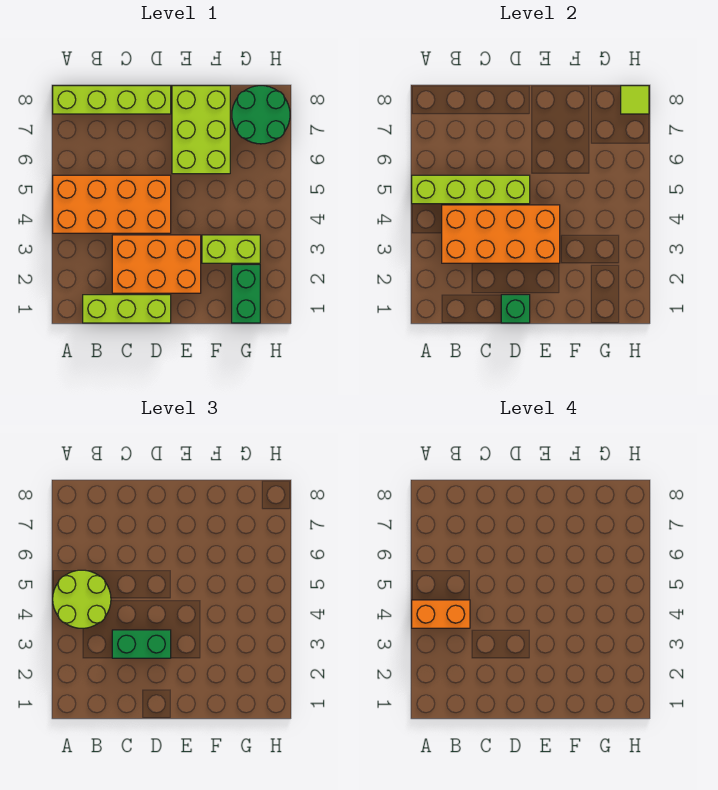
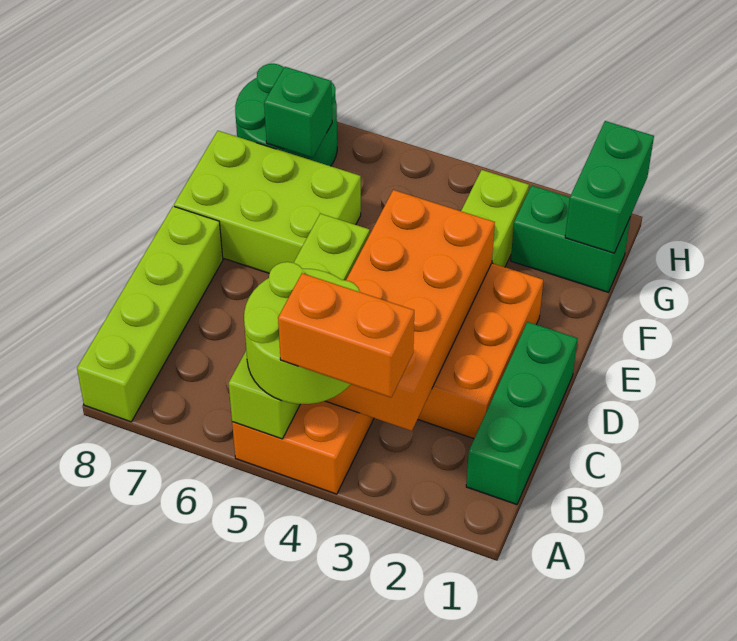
orange brick A4:B4 level 4 -> orange brick A3:A4 level 4
lime brick B1:D1 level 1 -> green brick B1:D1 level 1
green brick C3:D3 level 3 -> green brick G1:H1 level 2
green brick D1 level 2 -> green brick G7 level 2
lime tile H8 level 2 -> none

